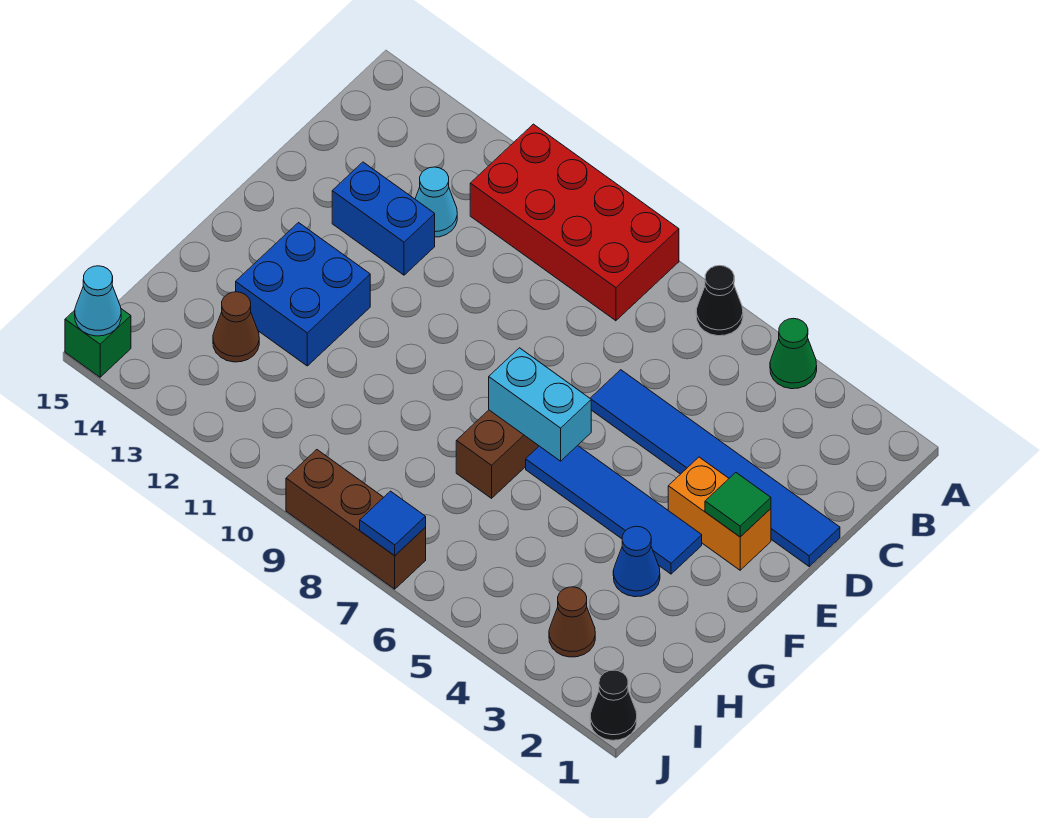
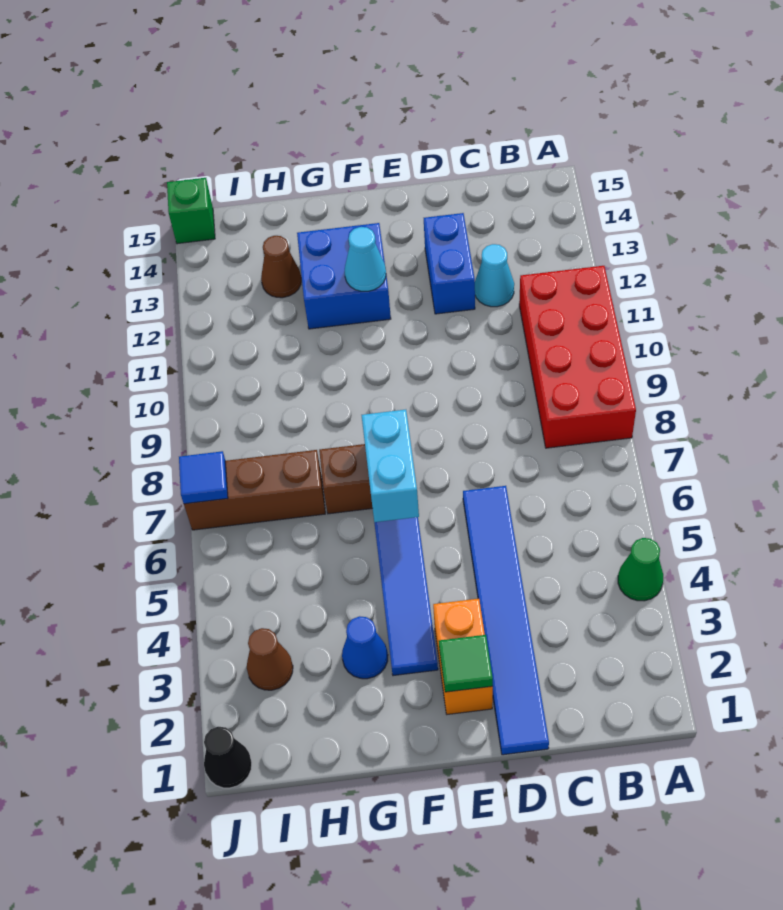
black cone A6 level 1 -> none
brown brick J7:J9 level 1 -> brown brick H7:J7 level 1
cyan cone J15 level 2 -> cyan cone F12 level 2

